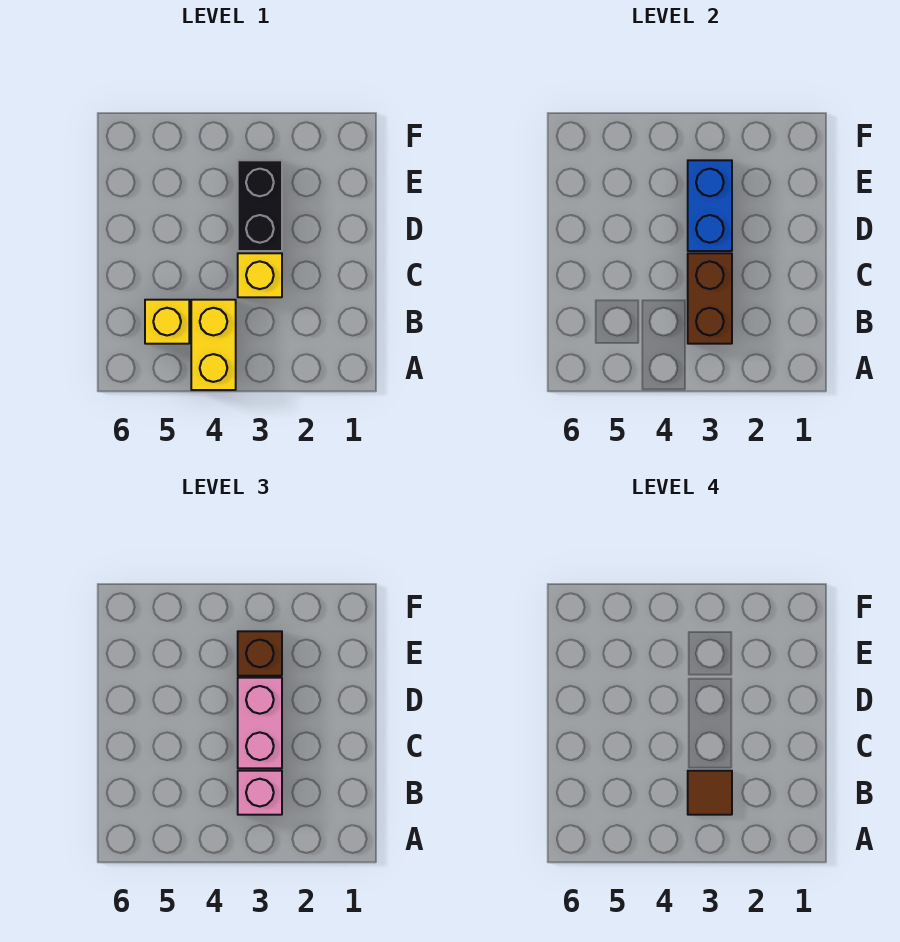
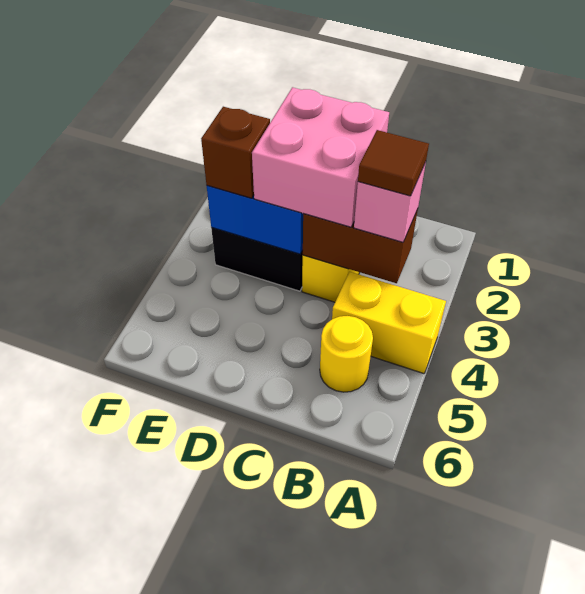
yellow brick B5 level 1 -> yellow round brick B5 level 1
pink brick C3:D3 level 3 -> pink brick C2:D3 level 3

